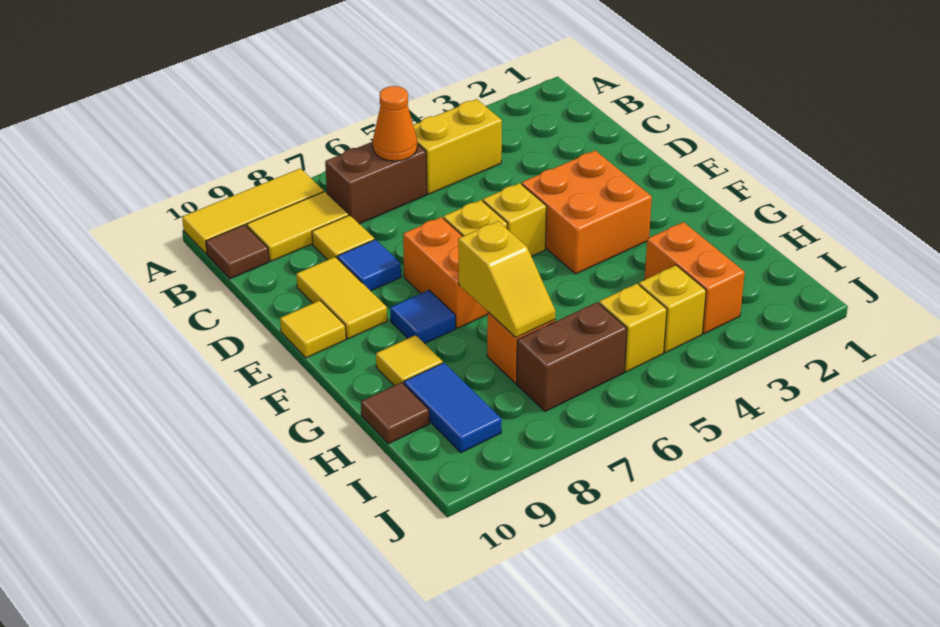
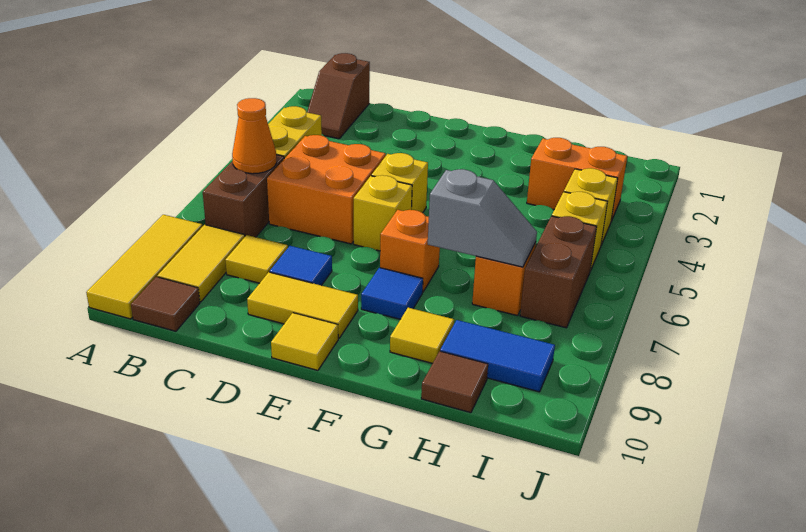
none -> brown slope B1:B2 level 1 top 1
orange brick E3:F4 level 1 -> orange brick C5:D6 level 1
orange brick E7:F7 level 1 -> orange brick F7 level 1
yellow slope G7:H7 level 2 top G -> grey slope G7:H7 level 2 top G

